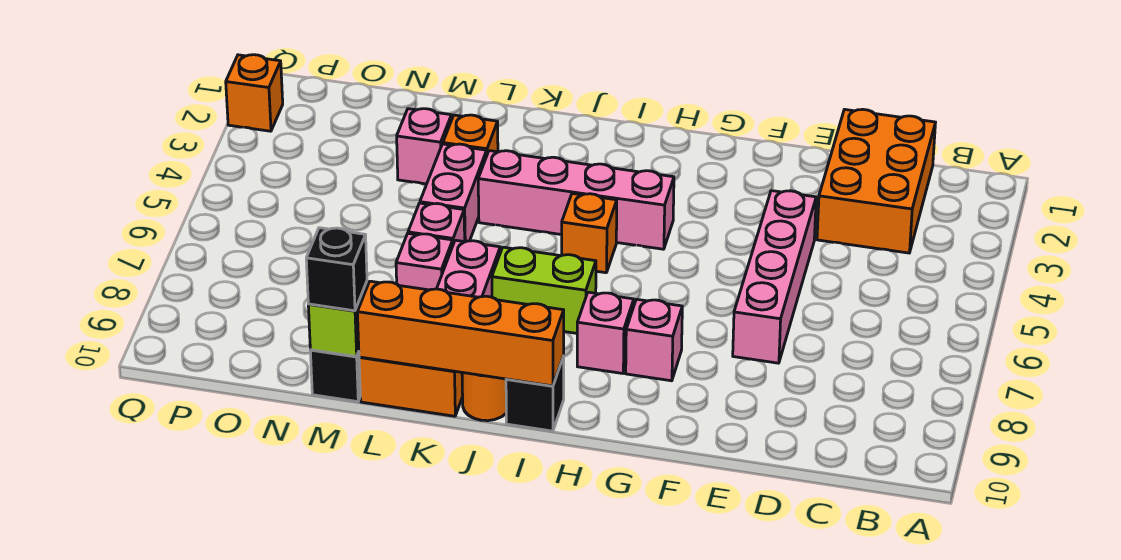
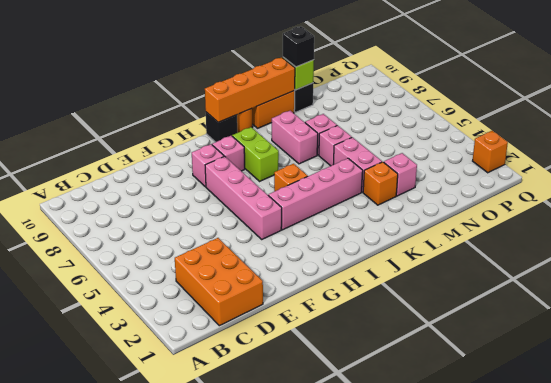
pink brick E4:E7 level 1 -> pink brick G4:G7 level 1
lime brick I7:J7 level 1 -> lime brick I7:I8 level 1

